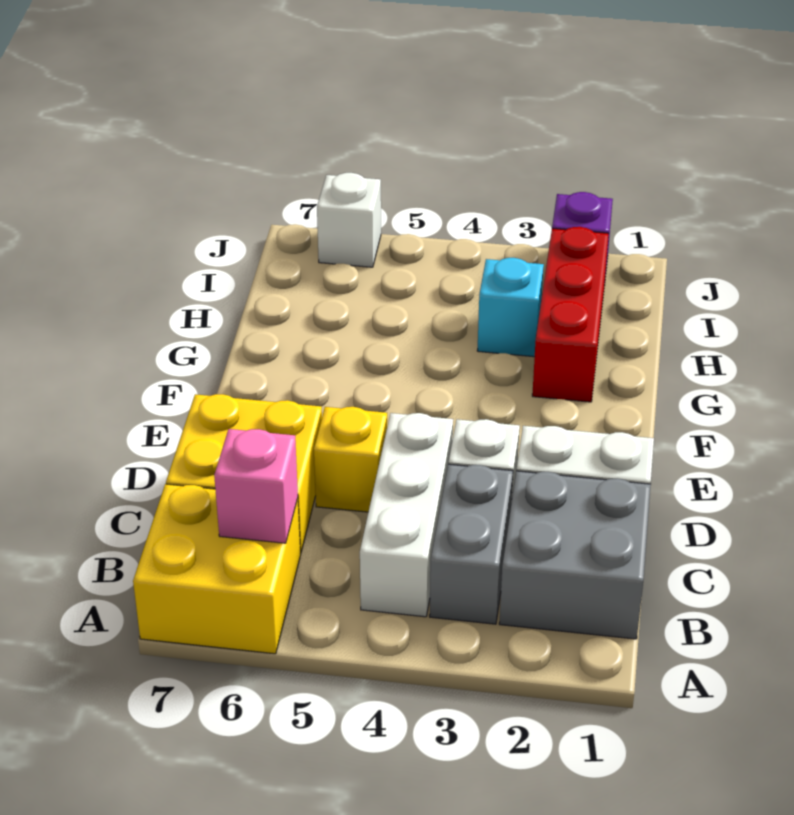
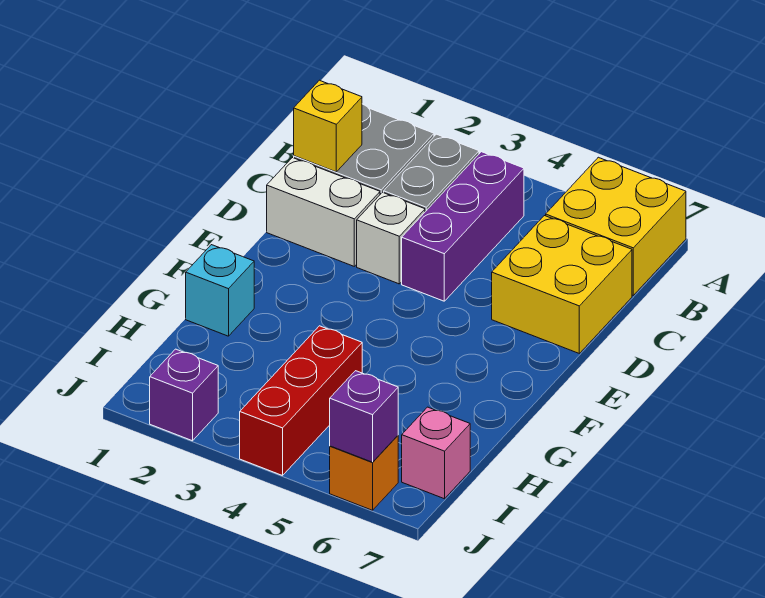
white brick B4:D4 level 1 -> purple brick B4:D4 level 1
pink brick B6 level 2 -> pink brick I7 level 1
yellow brick D5 level 1 -> yellow brick C1 level 2
red brick G2:I2 level 1 -> red brick H4:J4 level 1
cyan brick H3 level 1 -> cyan brick G1 level 1
white brick J6 level 1 -> orange brick J6 level 1
none -> purple brick J6 level 2

